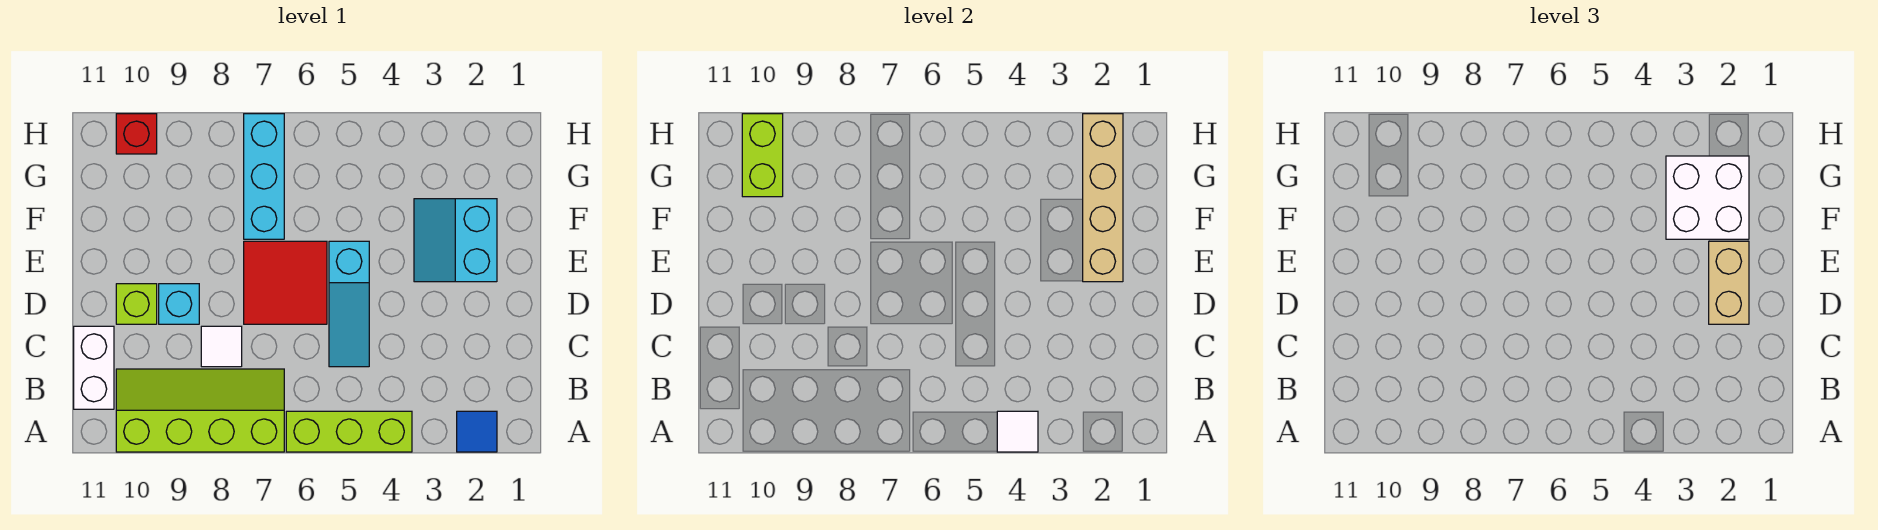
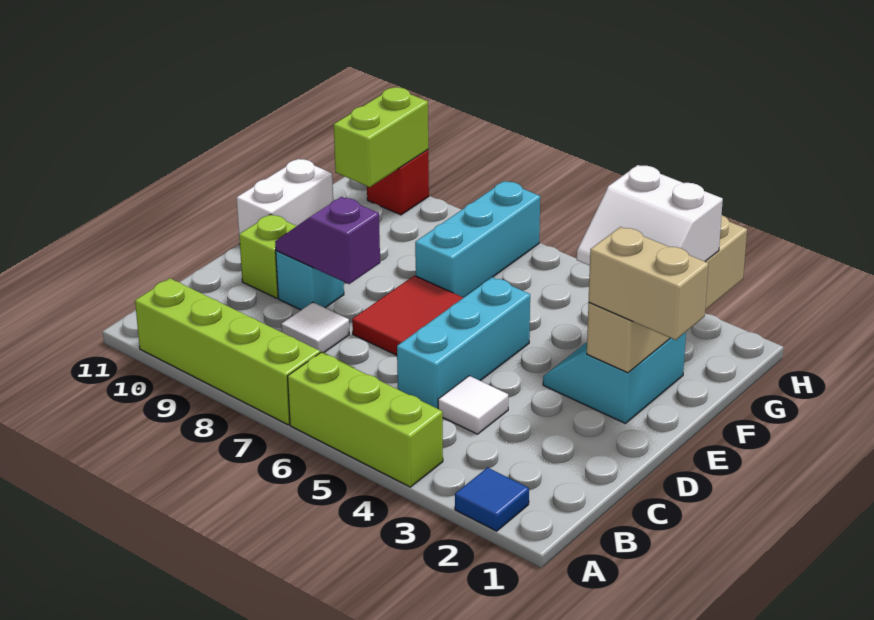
white tile A4 level 2 -> white tile C4 level 1
white brick B11:C11 level 1 -> white brick E11:F11 level 1
cyan slope C5:E5 level 1 top E -> cyan brick C5:E5 level 1
tan brick D2:E2 level 3 -> tan brick E1:E2 level 3
none -> purple slope D8:D9 level 2 top 8
white brick F2:G3 level 3 -> white slope F2:G3 level 3 top G

